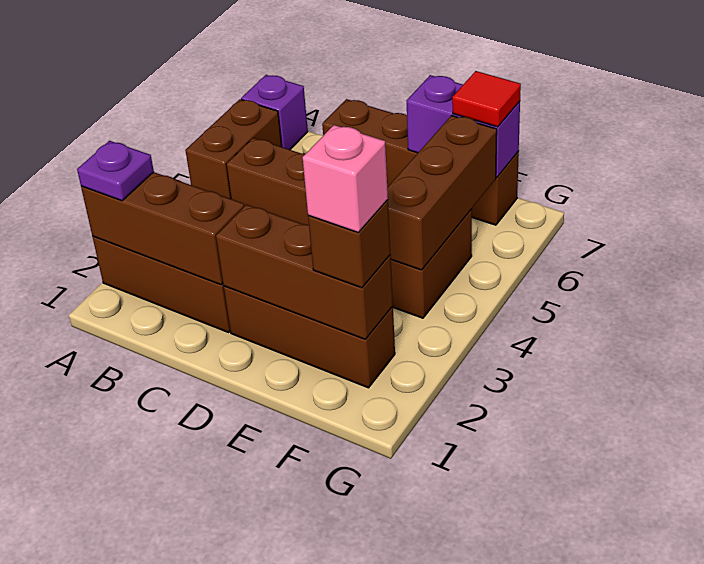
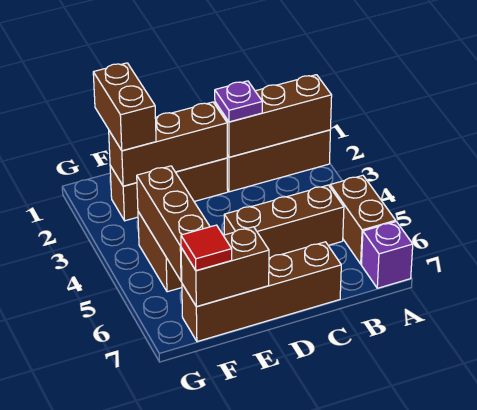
purple plate A2 level 3 -> purple plate C2 level 3
purple brick E7:F7 level 2 -> brown brick E7:F7 level 2
brown brick F2 level 3 -> brown brick F1:F2 level 3
pink brick F2 level 4 -> none

